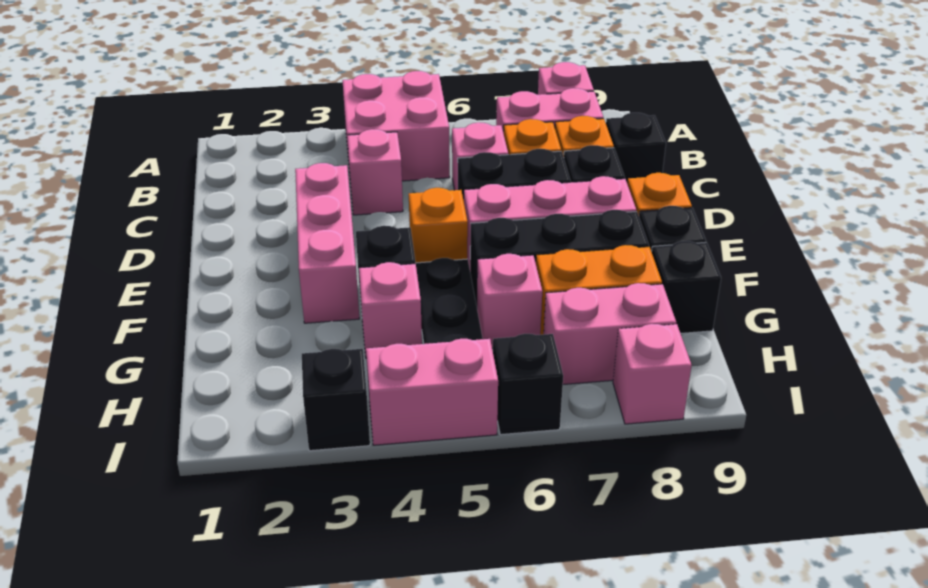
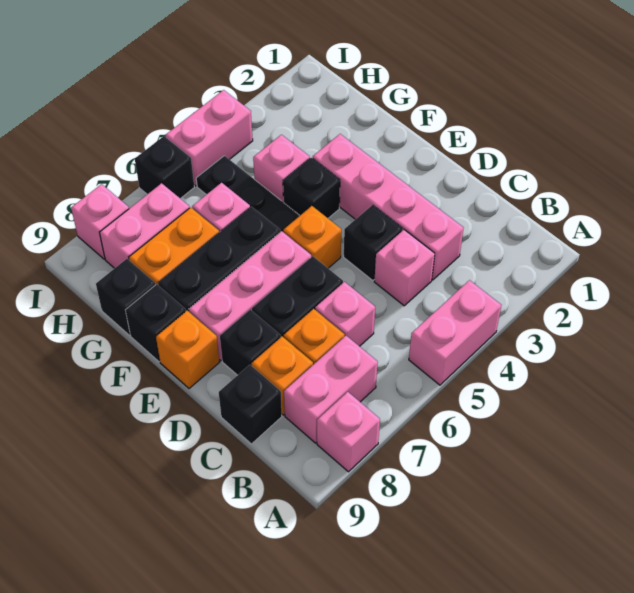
pink brick A4:B5 level 1 -> pink brick A4:A5 level 1
pink brick D3:F3 level 1 -> pink brick C3:F3 level 1
black brick I3 level 1 -> black brick D4 level 1

